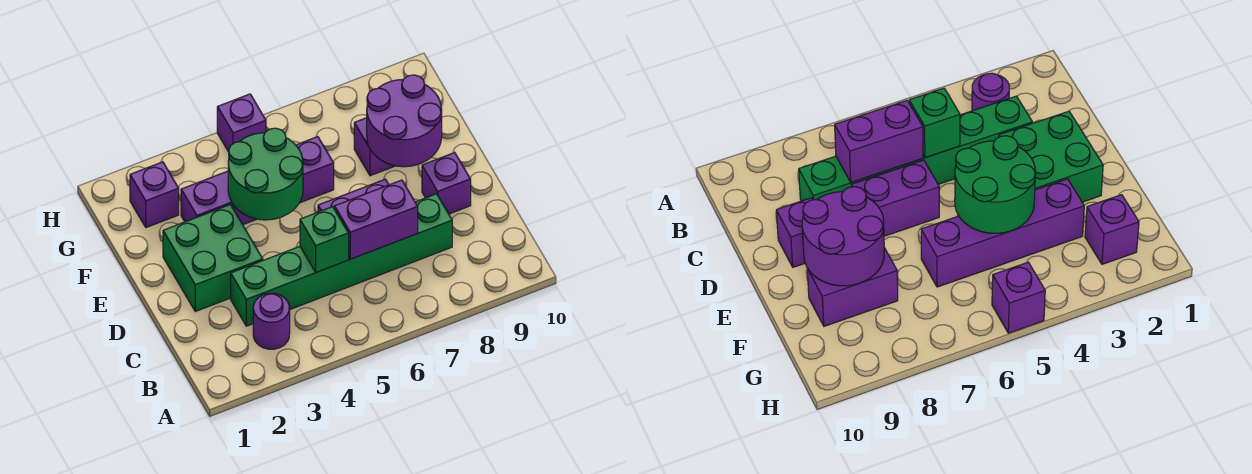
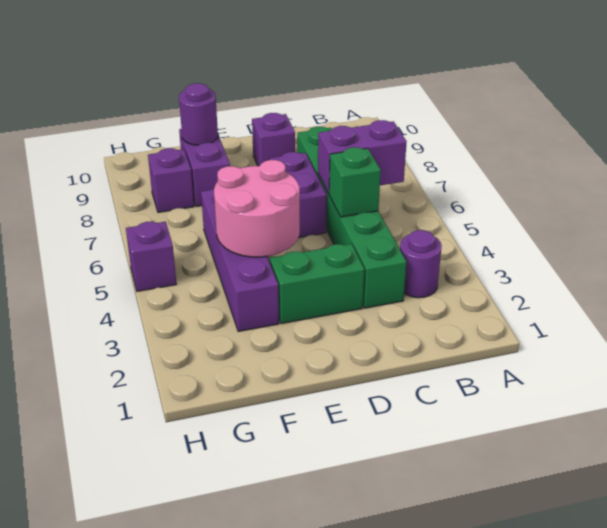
purple brick C6:C7 level 2 -> purple brick B6:C6 level 2
green brick D2:E3 level 1 -> green brick D3:E3 level 1
green round brick E4:F5 level 2 -> pink round brick E4:F5 level 2
purple round brick E8:F9 level 2 -> purple round brick F9 level 2
purple brick G2 level 1 -> purple brick G8 level 1

